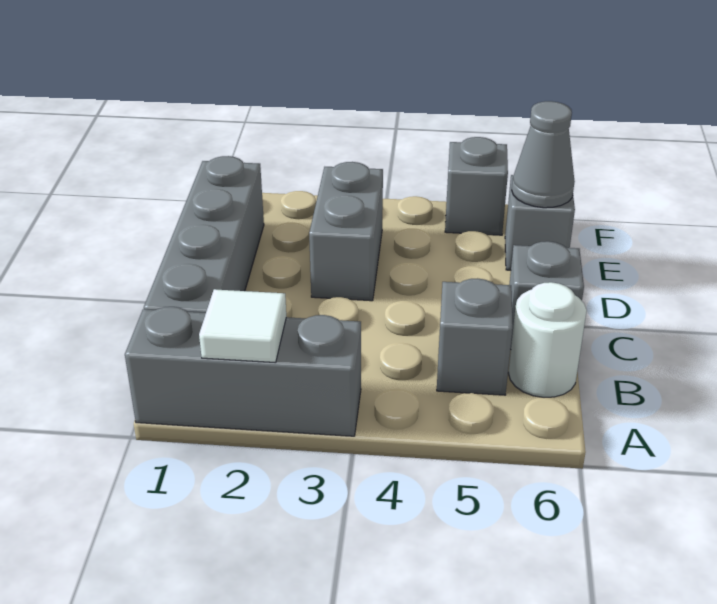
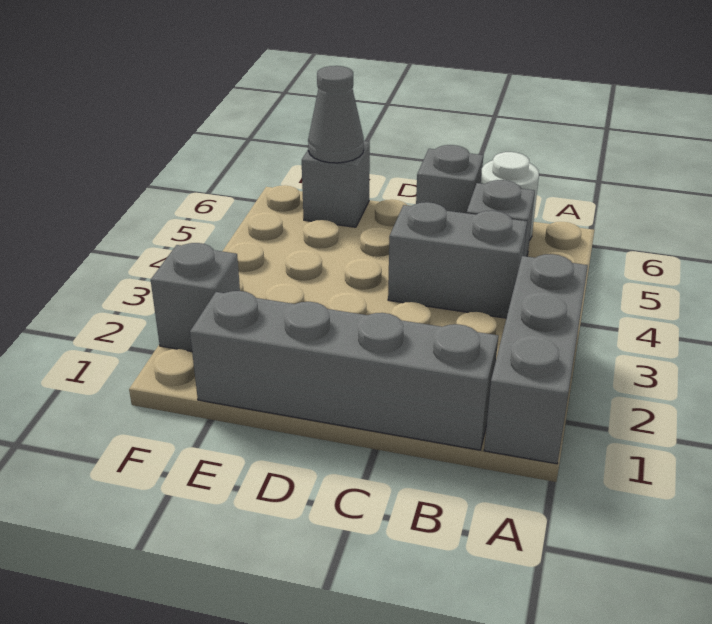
white tile A2 level 2 -> none
grey brick D3:E3 level 1 -> grey brick B4:C4 level 1
grey brick F5 level 1 -> grey brick F2 level 1

